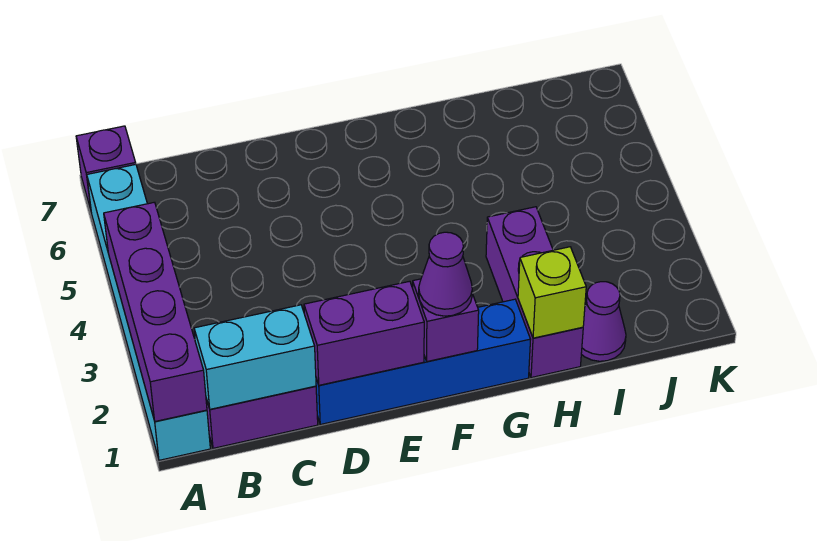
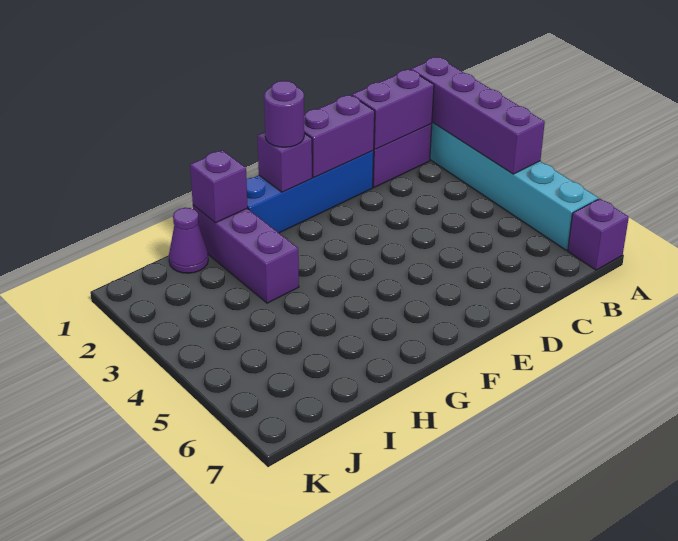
cyan brick B1:C1 level 2 -> purple brick B1:C1 level 2
purple cone F1 level 3 -> purple round brick F1 level 3
lime brick H1 level 2 -> purple brick H1 level 2

